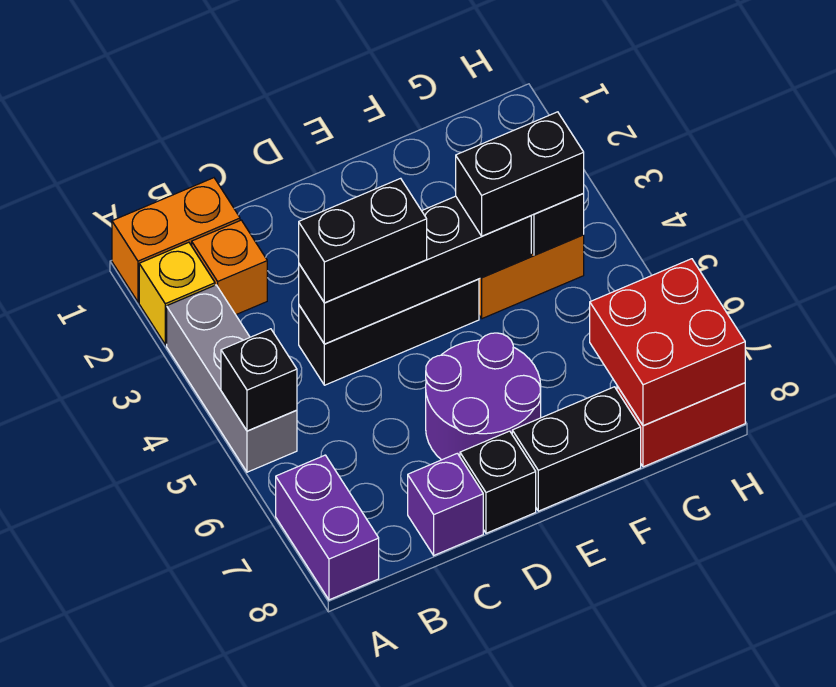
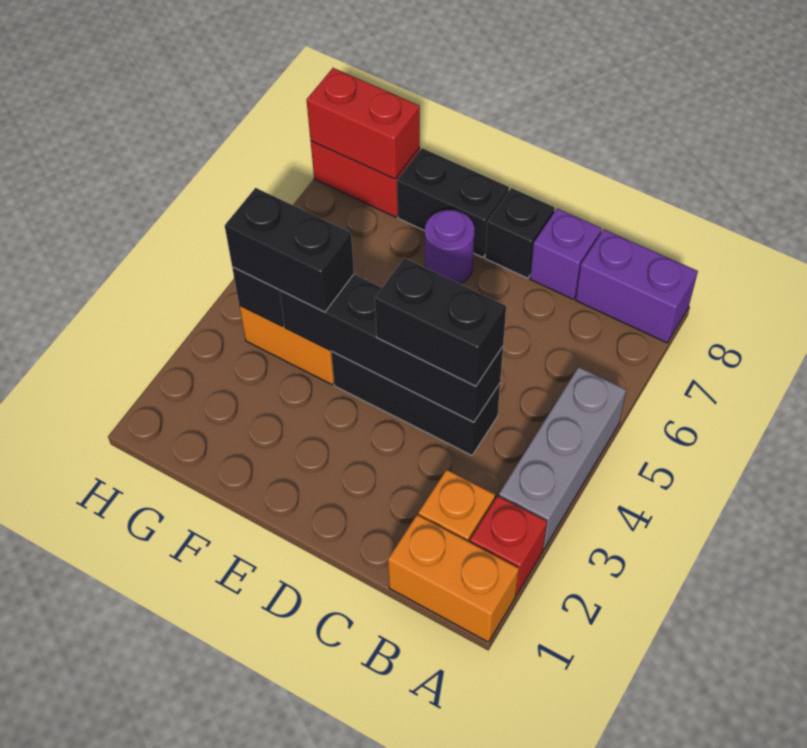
yellow brick A2 level 1 -> red brick A2 level 1
black brick A5 level 2 -> none
purple brick A7:A8 level 1 -> purple brick A8:B8 level 1
purple round brick D6:E7 level 1 -> purple round brick E7 level 1
red brick G7:H8 level 2 -> red brick G8:H8 level 2

